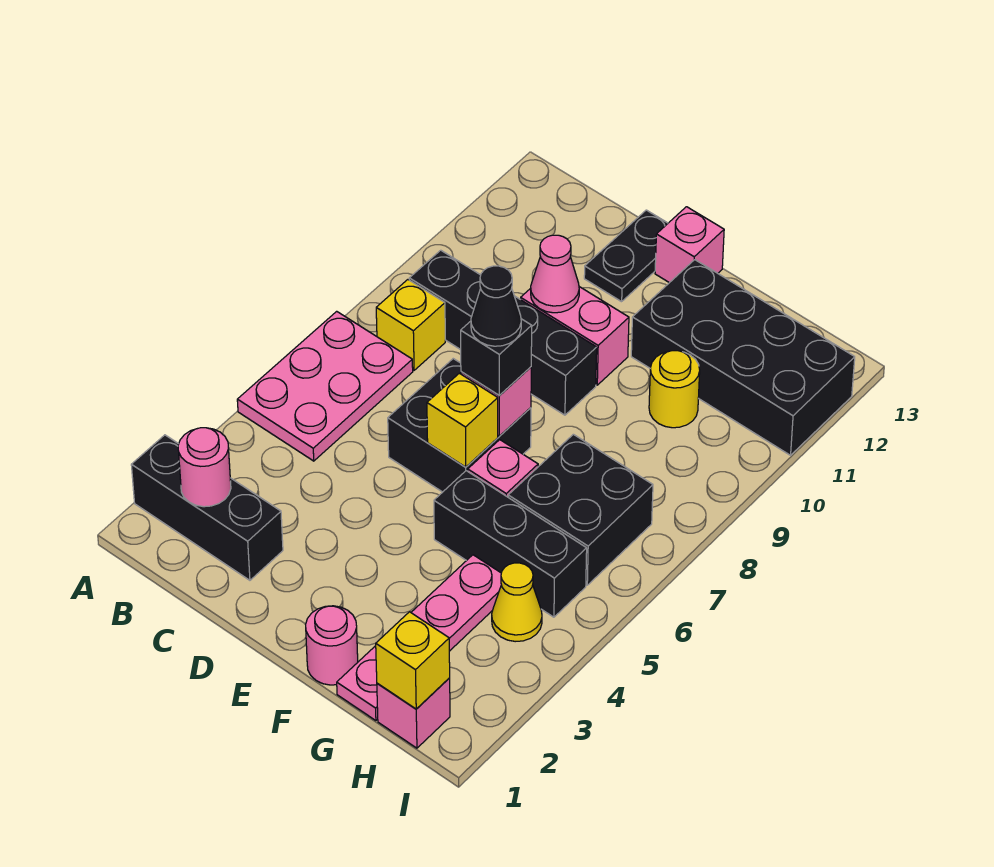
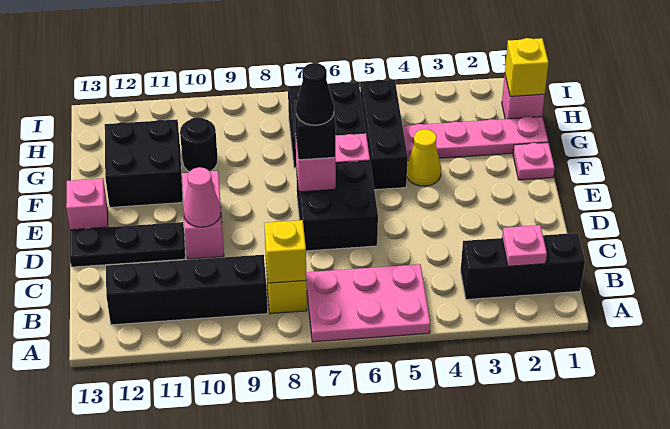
black brick A2:C2 level 1 -> black brick B1:B3 level 1
pink round brick B2 level 2 -> pink plate B2 level 2
black brick B9:E9 level 1 -> black brick B9:B12 level 1
black plate D12:D13 level 1 -> black plate D11:D13 level 1
yellow brick E6 level 2 -> yellow brick B8 level 2
pink round brick F1 level 1 -> pink plate F1 level 1
black brick F11:I12 level 1 -> black brick F11:G12 level 1
yellow round brick G10 level 1 -> black round brick G10 level 1
yellow cone H4 level 1 -> yellow cone F4 level 1

